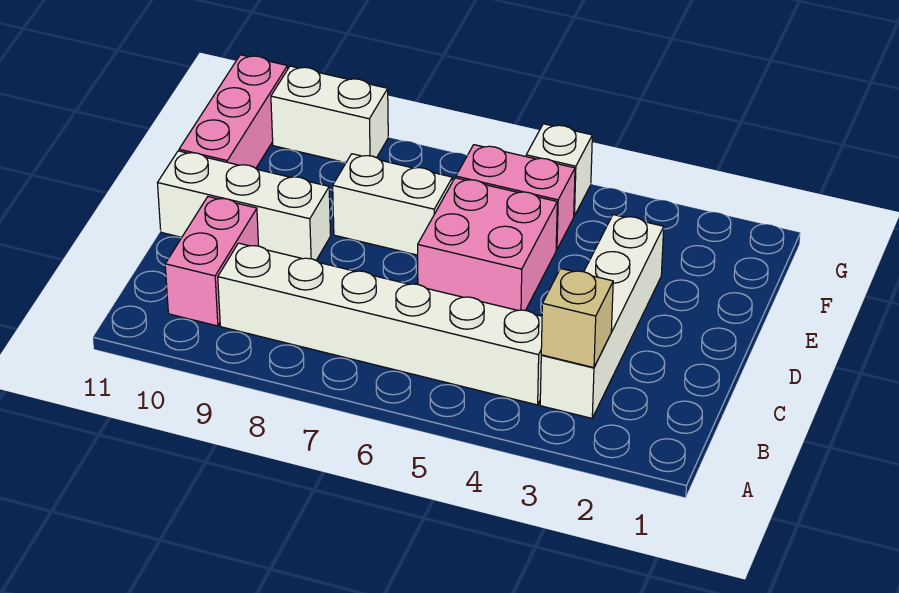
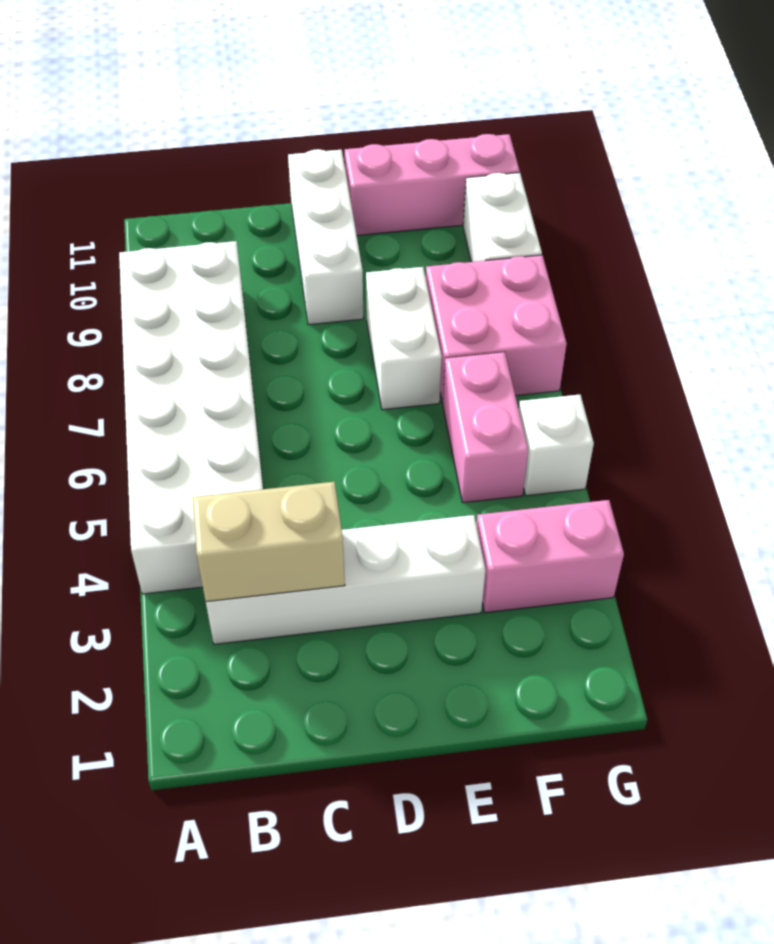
tan brick B3 level 2 -> tan brick B3:C3 level 2
white brick B4:B9 level 1 -> white brick A4:B9 level 1
pink brick B10:C10 level 1 -> pink brick F3:G3 level 1
pink brick D5:E6 level 1 -> pink brick F7:G8 level 1

